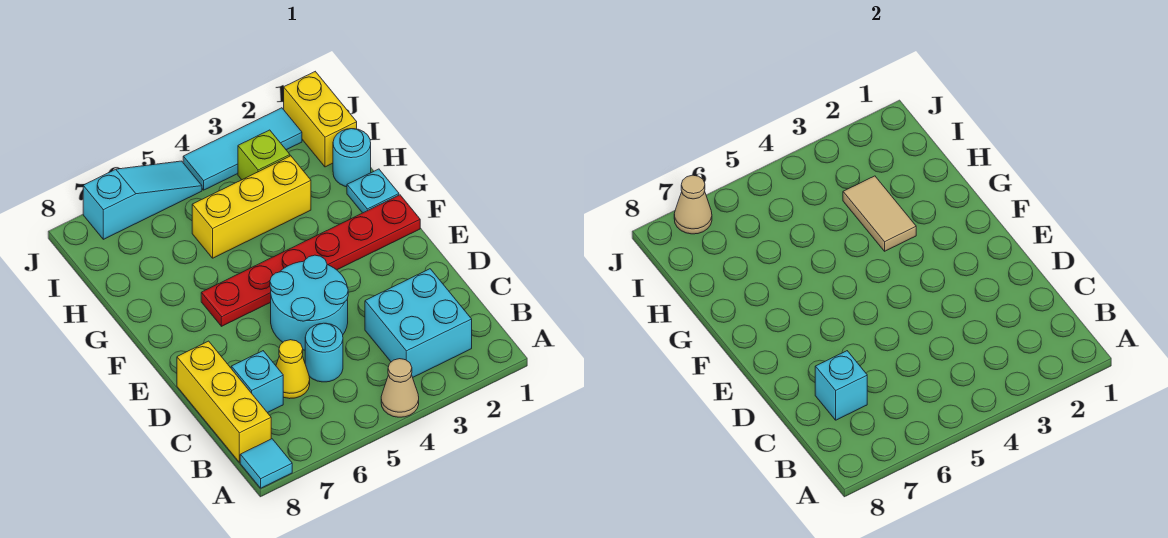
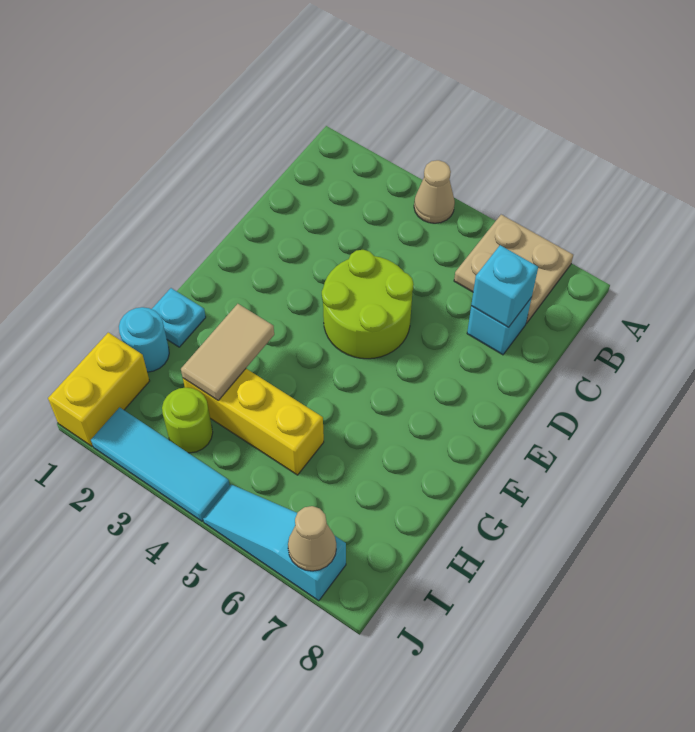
none -> tan plate A6:B7 level 1
cyan tile A8 level 1 -> none
cyan brick B2:C3 level 1 -> none
yellow brick B8:D8 level 1 -> none
cyan round brick C5 level 1 -> none
yellow cone C6 level 1 -> none
cyan round brick D4:E5 level 1 -> lime round brick D4:E5 level 1
red plate F1:F6 level 1 -> none
lime brick I3 level 1 -> lime round brick I3 level 1

